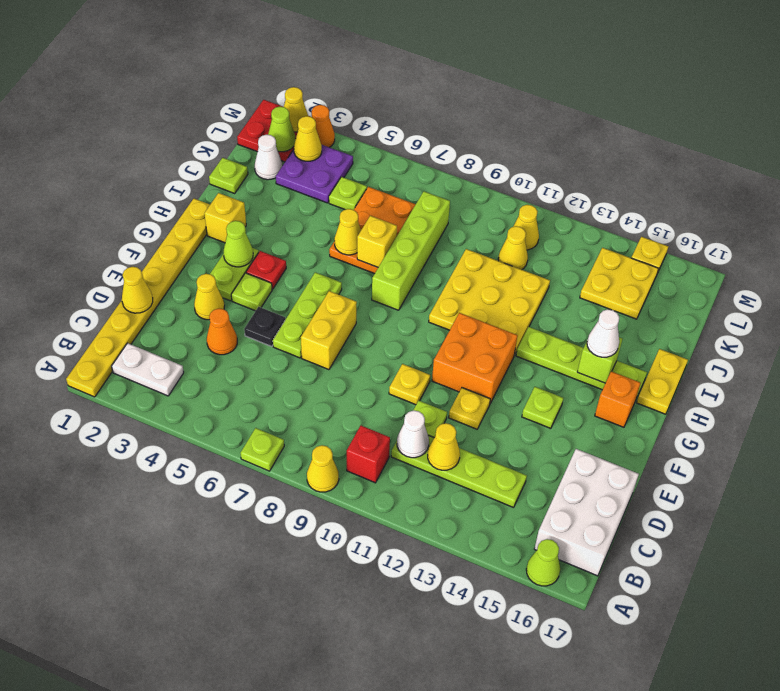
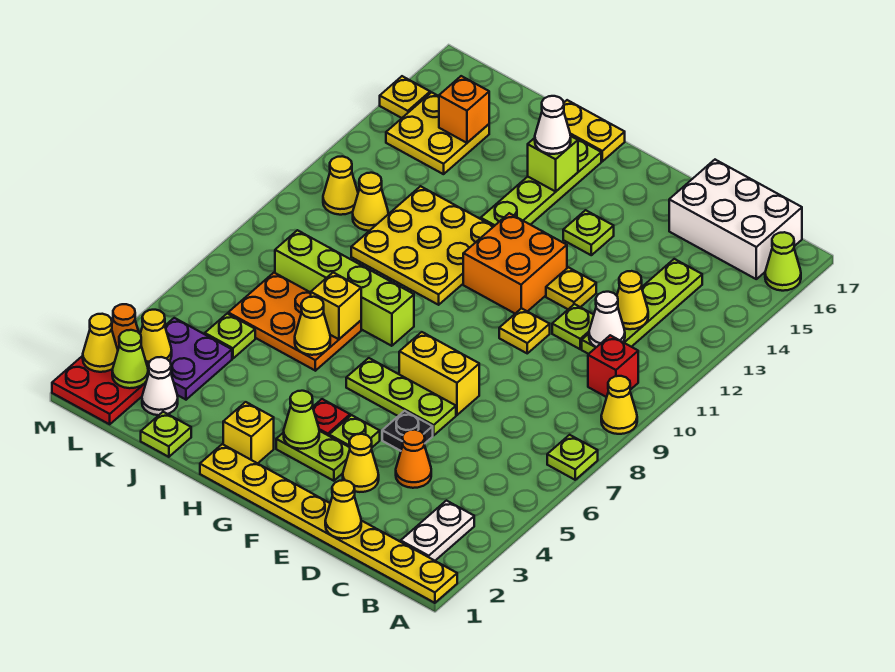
orange brick G16 level 1 -> orange brick K15 level 2

